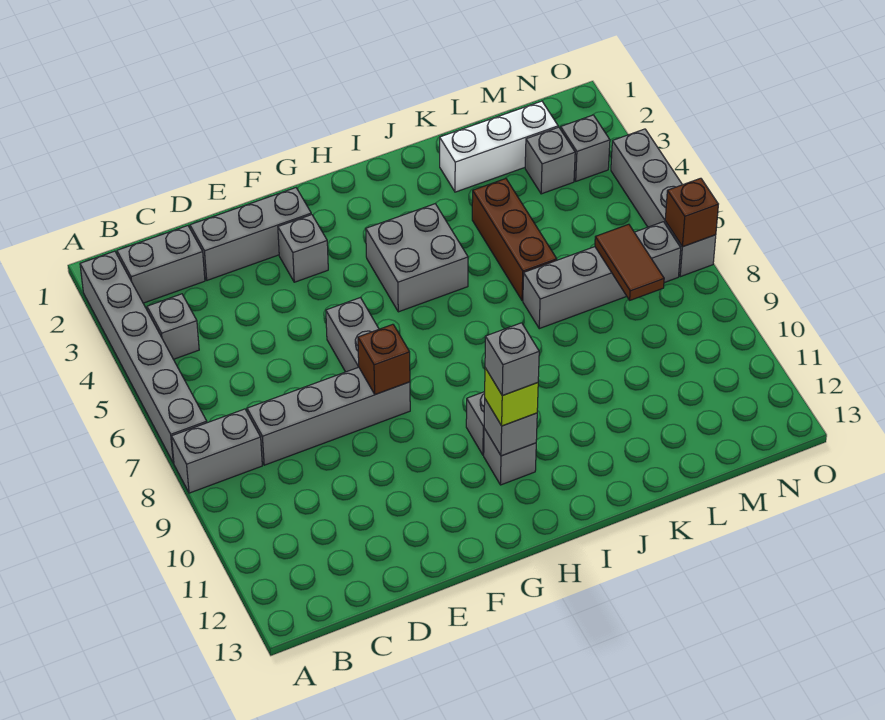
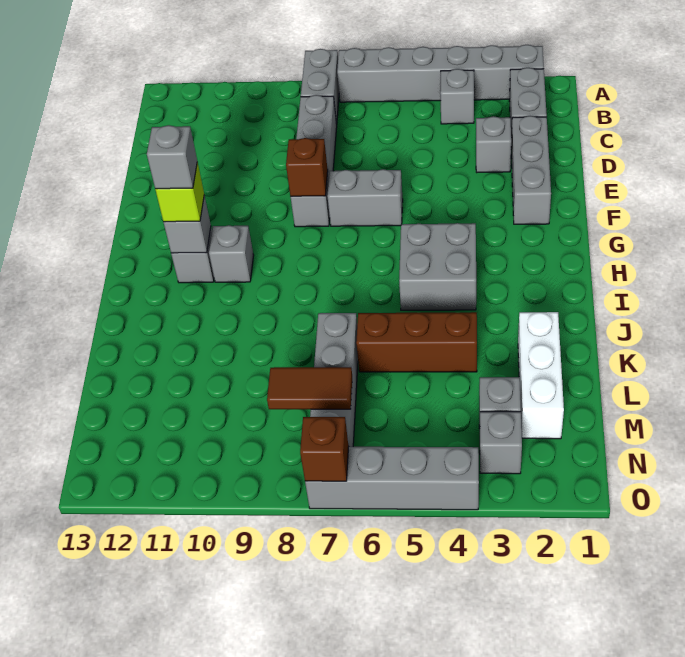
grey brick F3 level 1 -> grey brick D3 level 1

